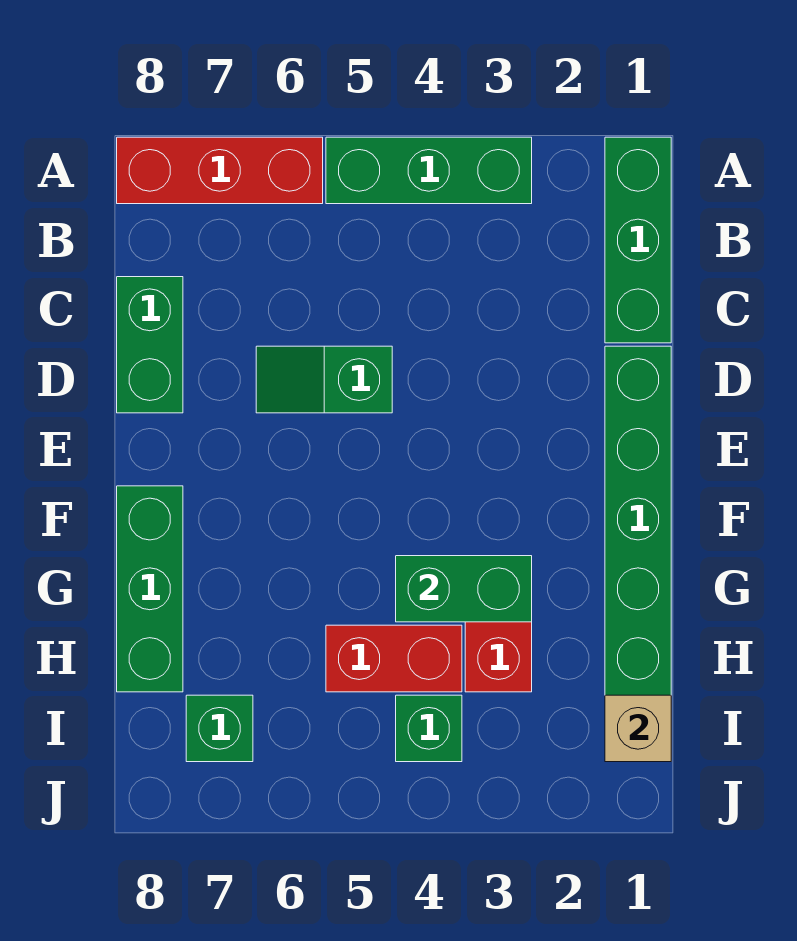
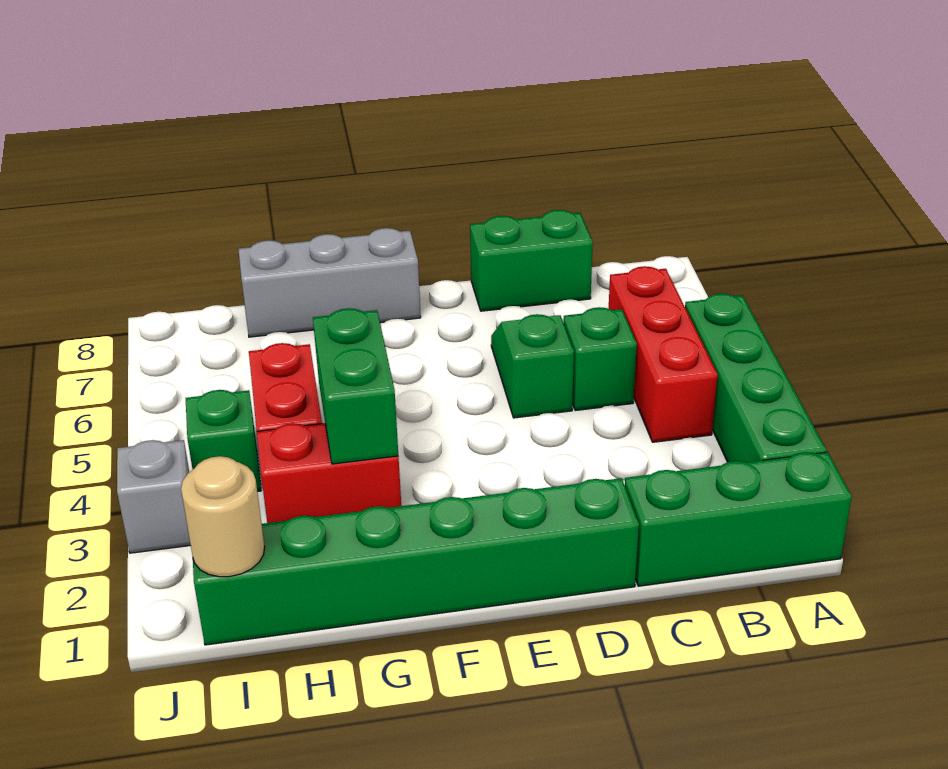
green brick A3:A5 level 1 -> green brick A2:A5 level 1
red brick A6:A8 level 1 -> red brick B4:B6 level 1
green brick F8:H8 level 1 -> grey brick F8:H8 level 1
tan brick I1 level 2 -> tan round brick I1 level 2
green brick I7 level 1 -> green brick C5 level 1
none -> grey brick J3 level 1

